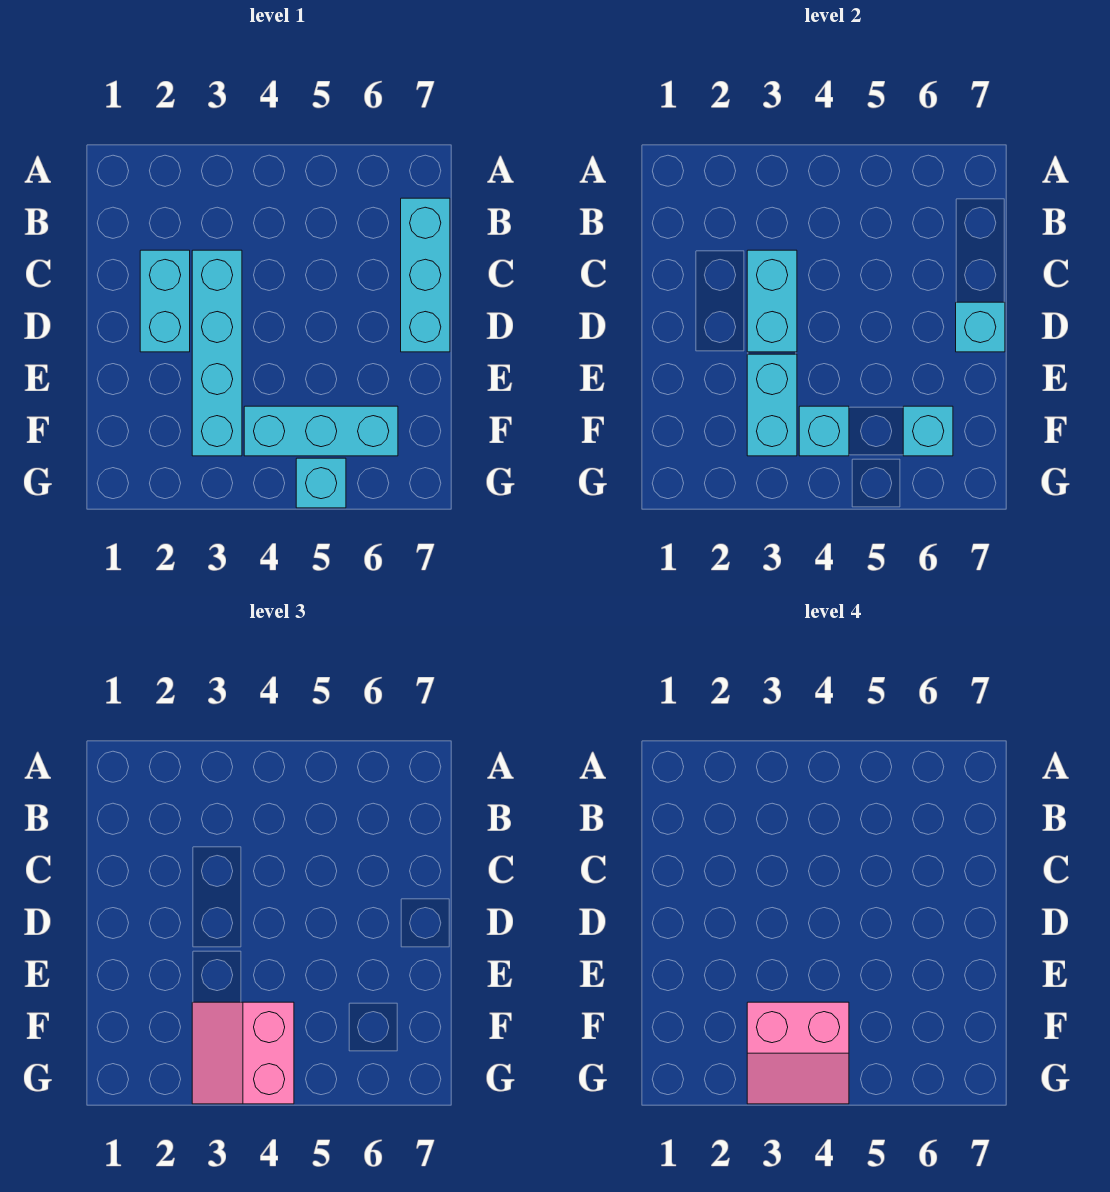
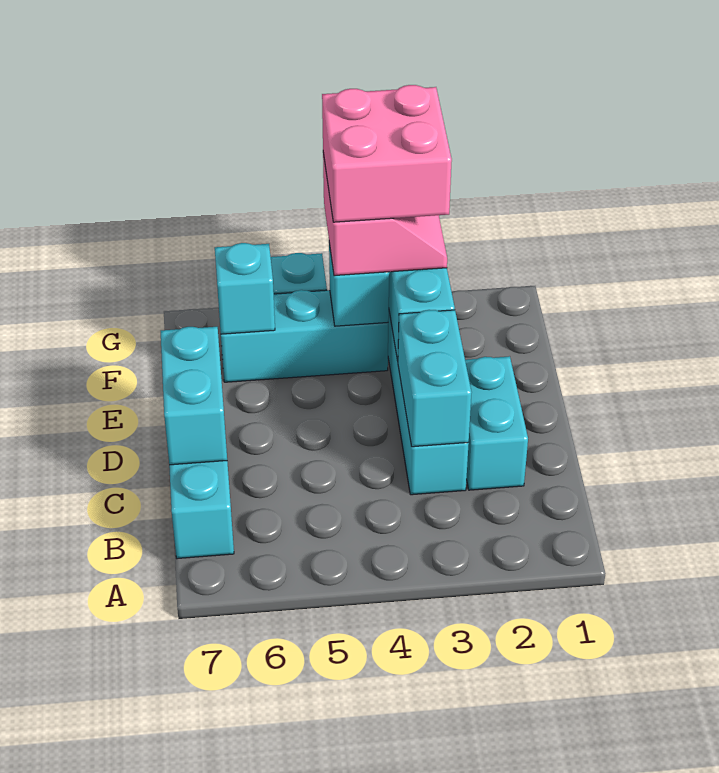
cyan brick D7 level 2 -> cyan brick C7:D7 level 2
pink slope F3:G4 level 4 top F -> pink brick F3:G4 level 4

